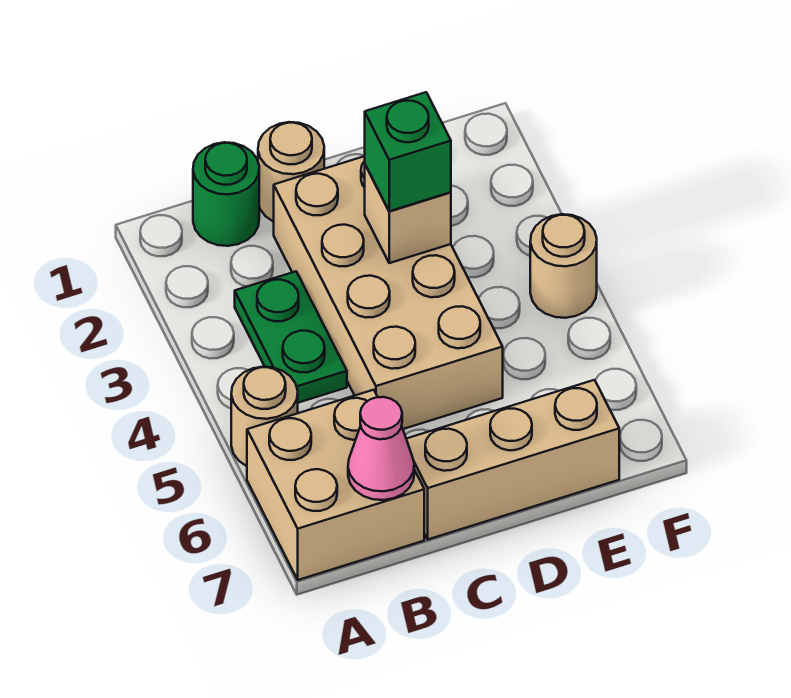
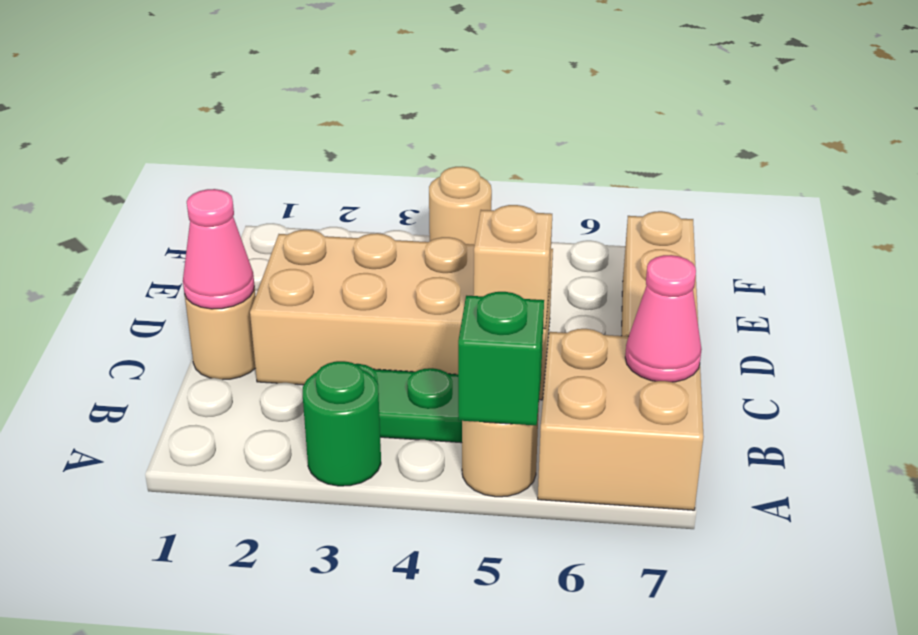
green round brick B1 level 1 -> green round brick A3 level 1
none -> pink cone C1 level 2
tan brick D3 level 2 -> tan brick C5 level 2
green brick D3 level 3 -> green brick A5 level 2

